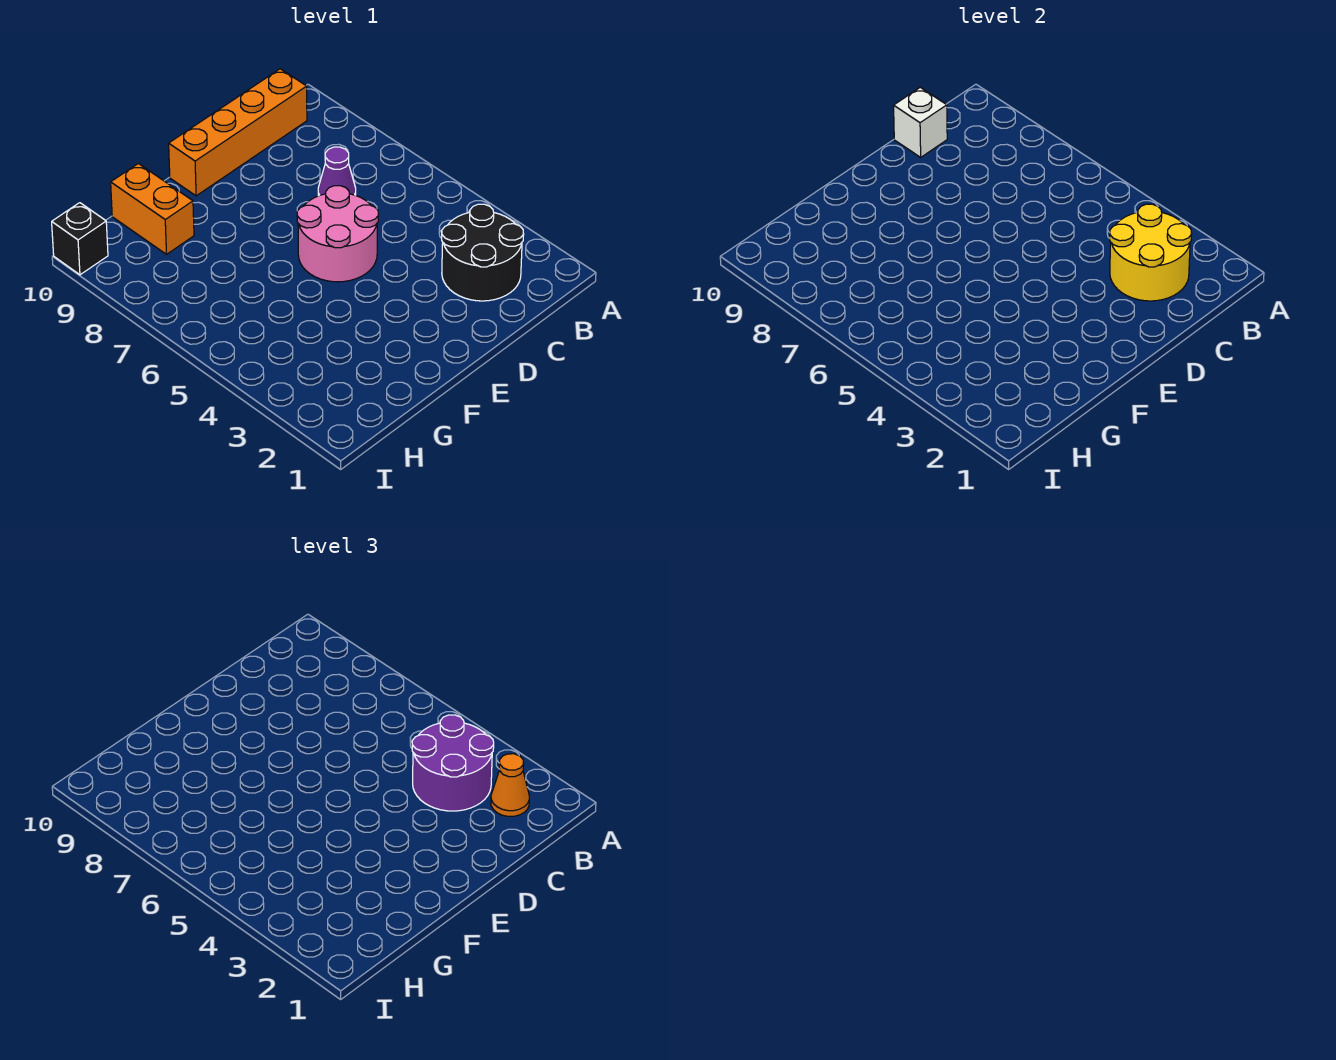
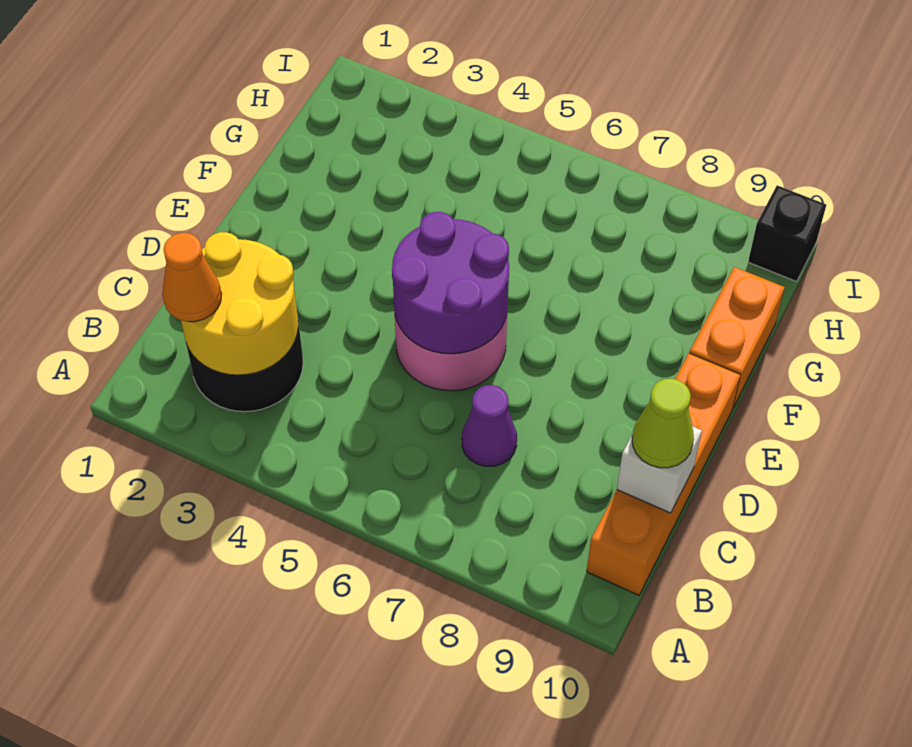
purple round brick B3:C4 level 3 -> purple round brick D5:E6 level 2
none -> lime cone C10 level 3
orange brick G9:G10 level 1 -> orange brick F10:G10 level 1

